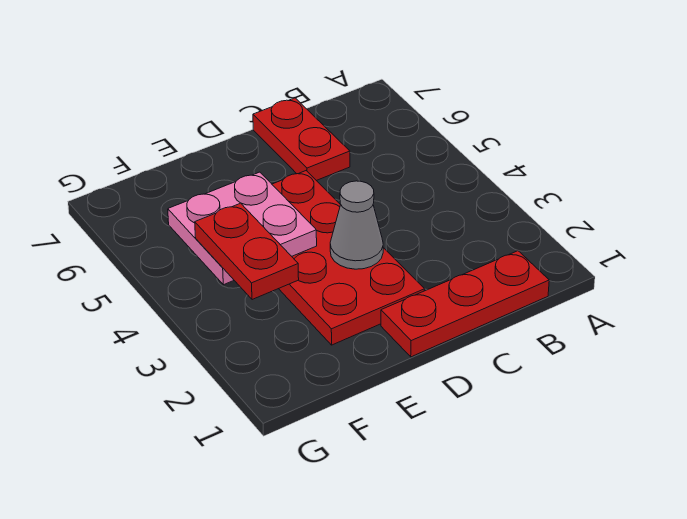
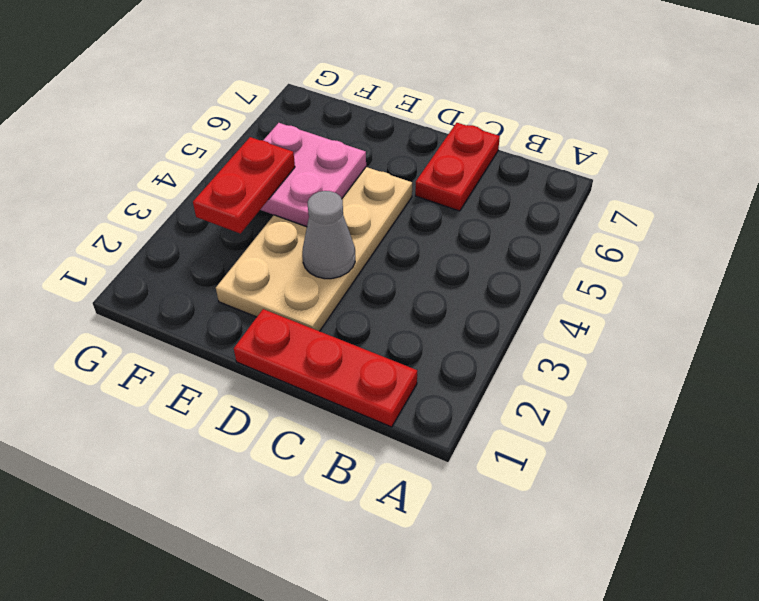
red plate D2:E5 level 1 -> tan plate D2:E5 level 1

